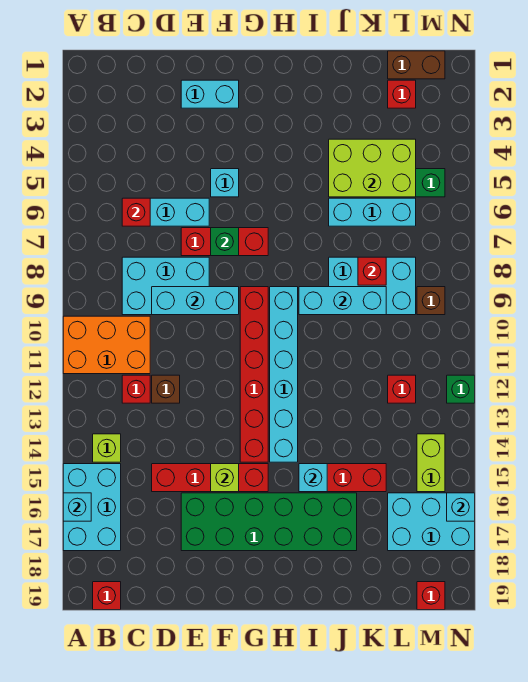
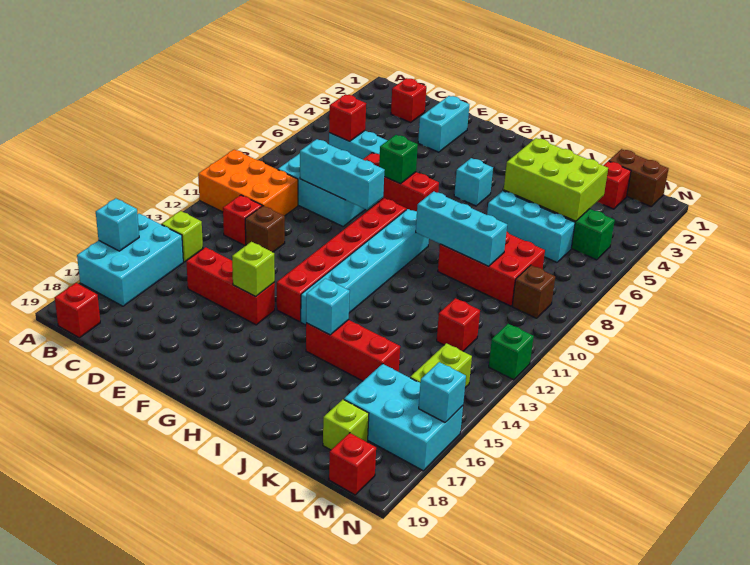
red brick D15:G15 level 1 -> red brick D15:F15 level 1
cyan brick E2:F2 level 1 -> cyan brick E2:E3 level 1
green brick E16:J17 level 1 -> none
cyan brick F5 level 1 -> cyan brick H5 level 1
cyan brick J8:L9 level 1 -> red brick J8:L9 level 1
red brick K8 level 2 -> red brick C2 level 1
none -> lime brick L18 level 1

